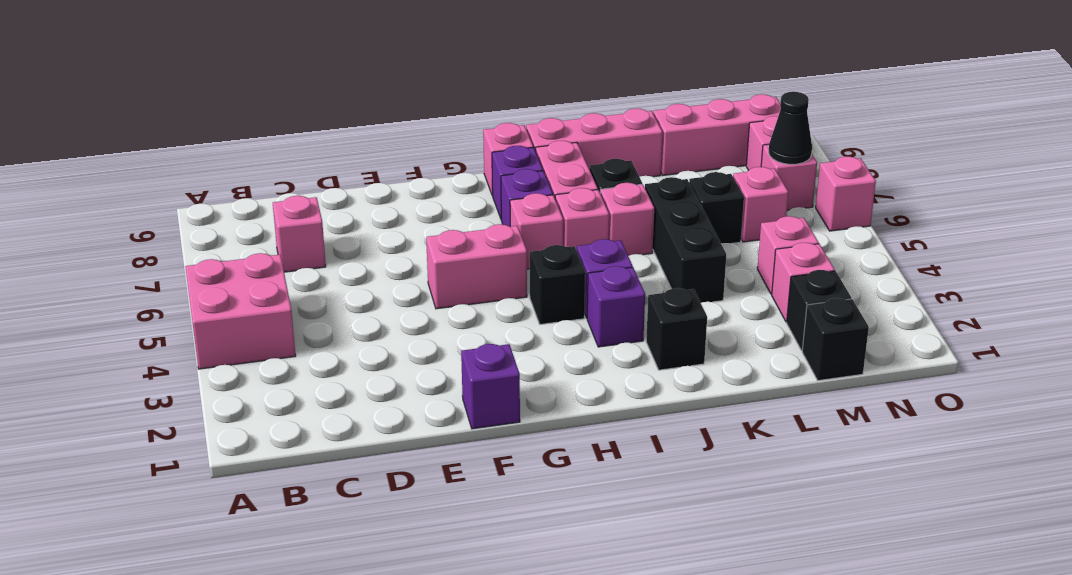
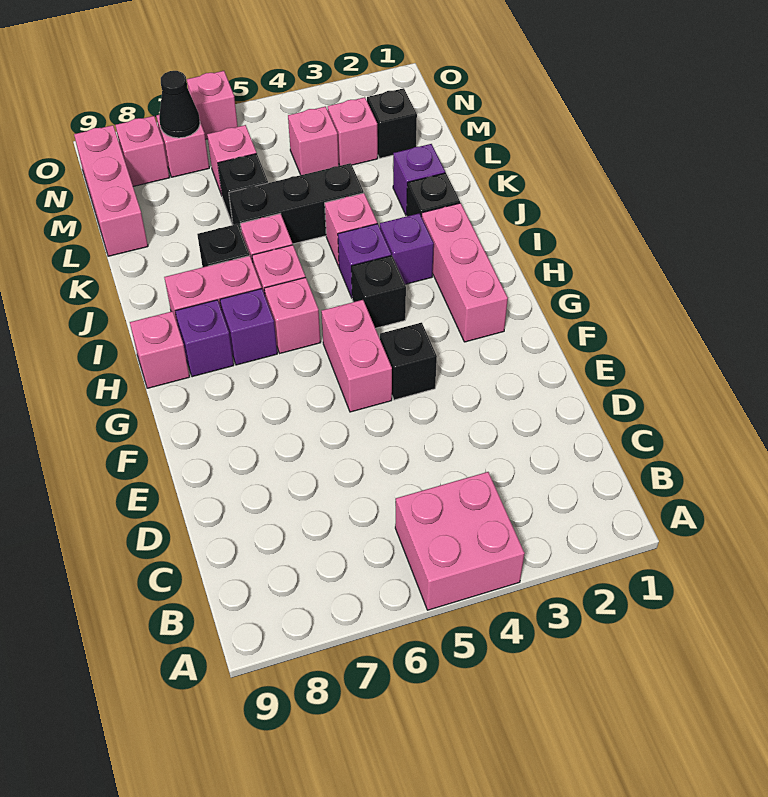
pink brick C7 level 1 -> pink brick J4 level 1
purple brick F1 level 1 -> purple brick K2 level 1
pink brick I9:K9 level 1 -> pink brick G2:I2 level 1
black brick M1 level 1 -> black brick F4 level 1

